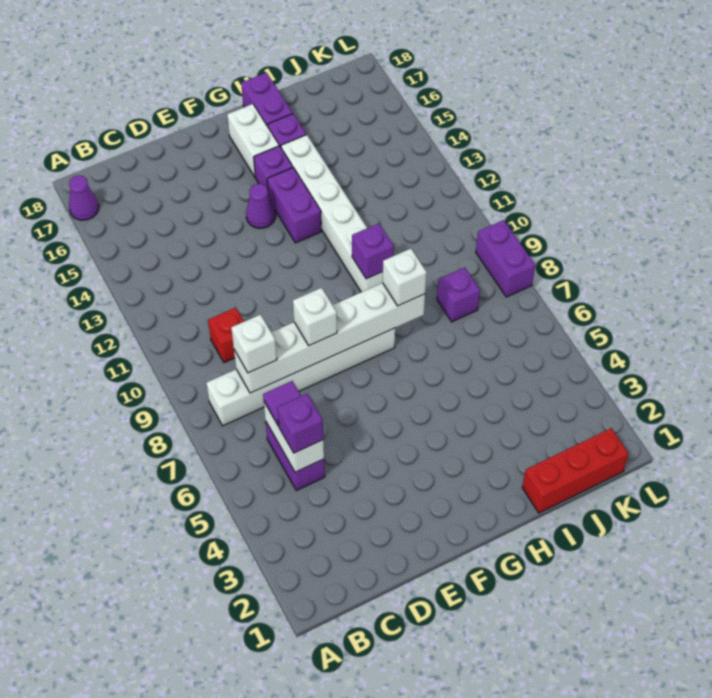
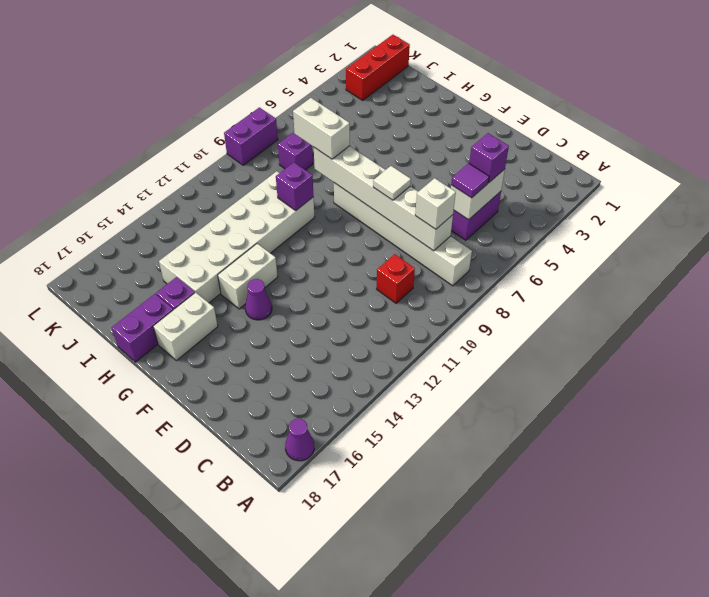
white brick E8 level 3 -> white tile E8 level 3
purple brick G13:G14 level 1 -> white brick G13:G14 level 1
purple brick G15 level 1 -> none
white brick H8 level 3 -> white brick H8:I8 level 3
white brick H10:H15 level 1 -> white brick H10:I15 level 1
red brick I1:K1 level 1 -> red brick K1:K3 level 1

